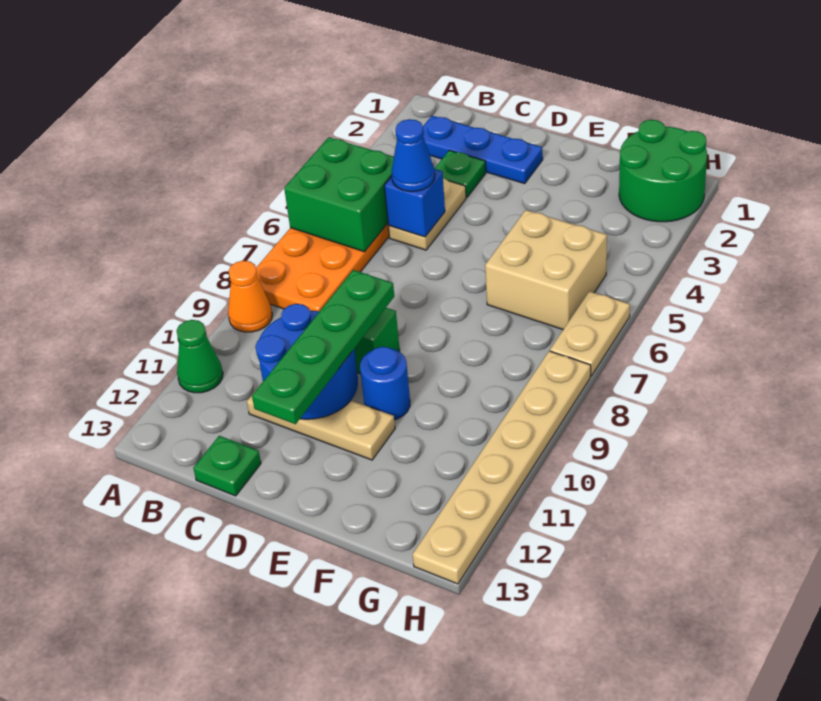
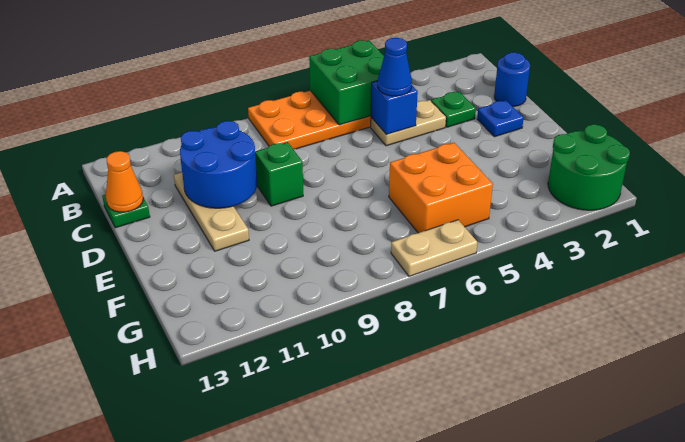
orange cone A9 level 1 -> orange cone C13 level 2
green cone A11 level 1 -> none
blue plate B2:D2 level 1 -> blue plate D2 level 1
green plate D9:D12 level 3 -> none
blue round brick E10 level 1 -> blue round brick C1 level 1
tan brick F5:G6 level 1 -> orange brick F5:G6 level 1
tan plate H8:H13 level 1 -> none

